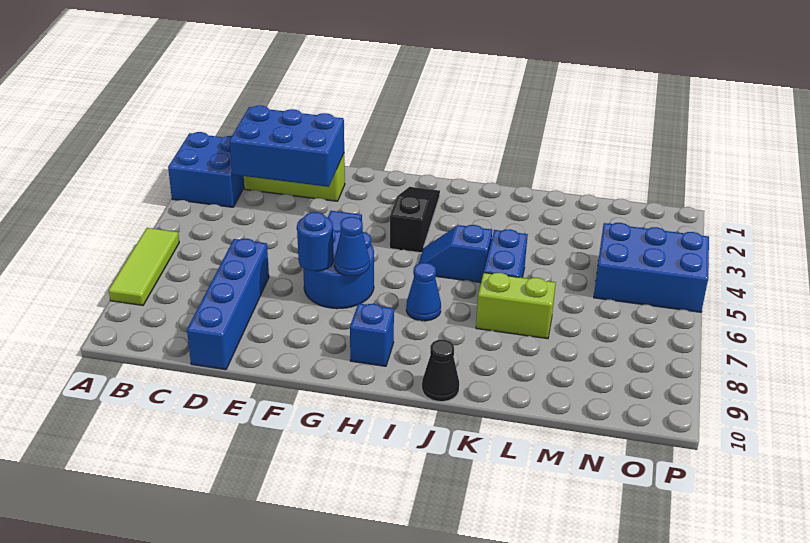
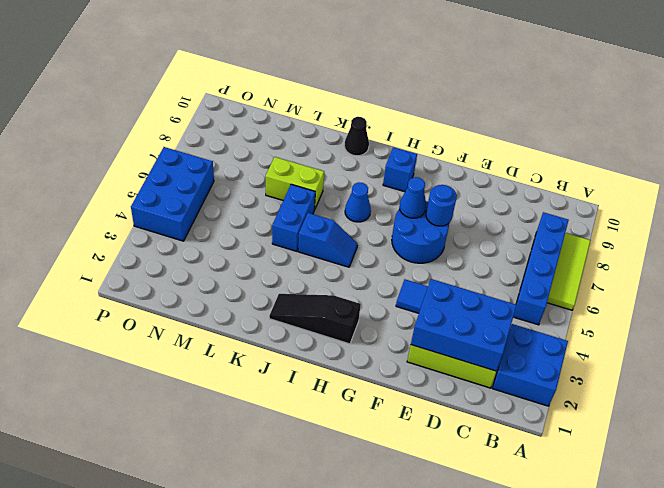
blue brick D7:D10 level 1 -> blue brick B5:B8 level 1
black slope H2:H4 level 1 top 4 -> black slope H2:J2 level 1 top H
blue brick N4:P5 level 1 -> blue brick O4:P6 level 1

